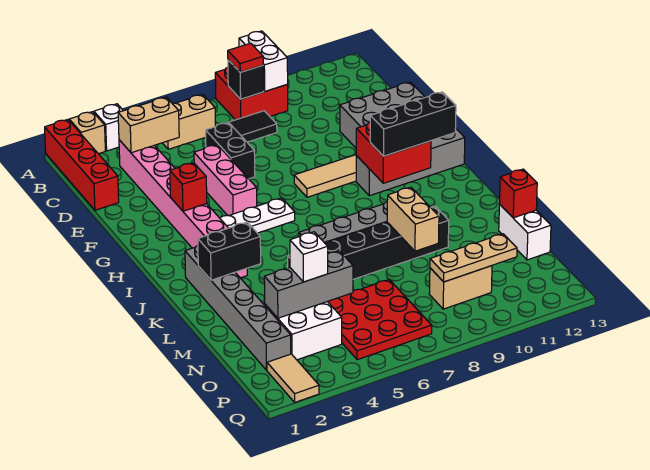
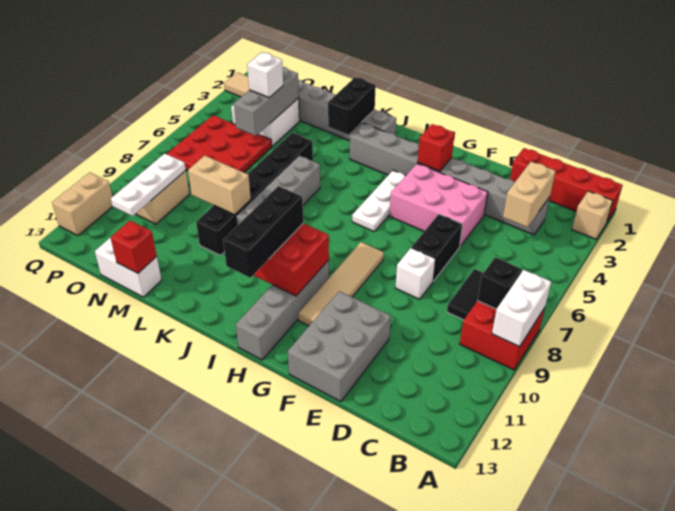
white brick A3 level 1 -> white brick E8 level 1
white brick A9:B9 level 2 -> white brick A8:A9 level 2
tan brick B5:B6 level 1 -> tan brick Q11:Q12 level 1
red tile B8 level 3 -> none
pink brick C3:J3 level 1 -> grey brick C3:J3 level 1
black brick D6:E6 level 1 -> black brick E6:E7 level 1
pink brick E5:G5 level 1 -> pink brick E4:G5 level 1
tan plate O9:O11 level 2 -> white plate O9:O11 level 2

